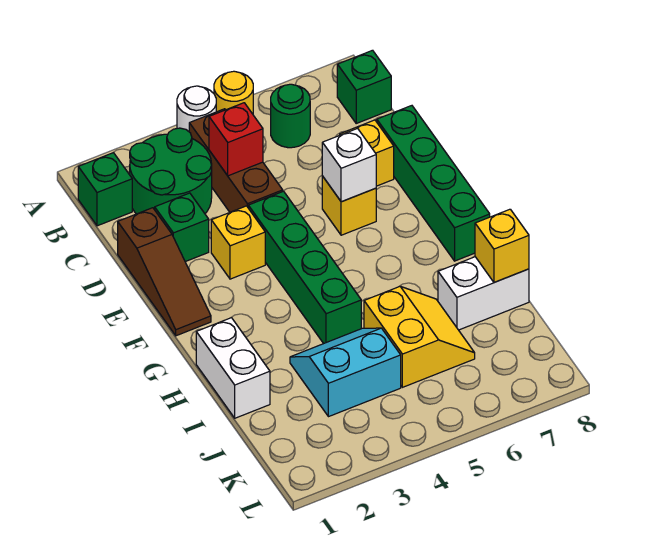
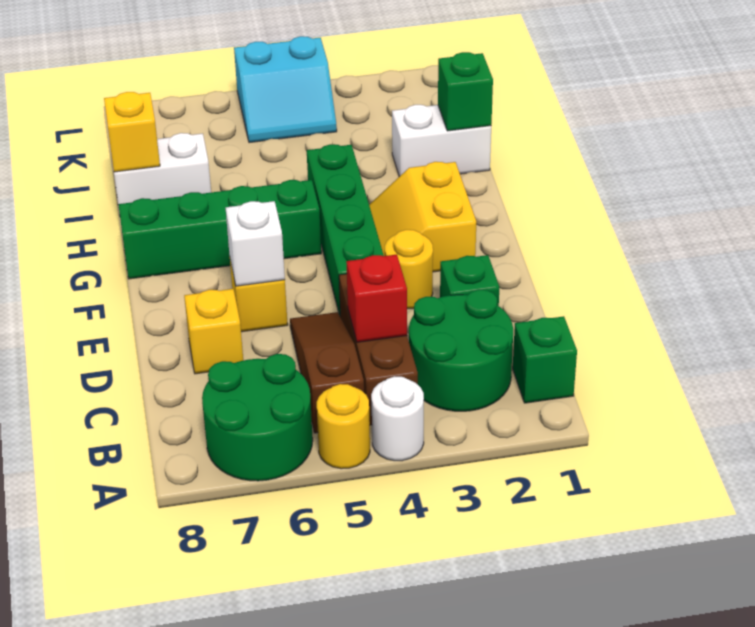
green round brick B6 level 1 -> green round brick A6:B7 level 1
green brick B8 level 1 -> green brick I1 level 2
brown slope D1:F1 level 1 top D -> brown slope B5:D5 level 1 top B
green brick D8:G8 level 1 -> green brick G5:G8 level 1
yellow brick E3 level 1 -> yellow round brick E3 level 1
white brick H1:I1 level 1 -> white brick I1:I2 level 1
cyan slope I3:J4 level 1 top J -> cyan slope K4:L5 level 1 top L
yellow slope I5:J6 level 1 top 5 -> yellow slope F2:G3 level 1 top 2

